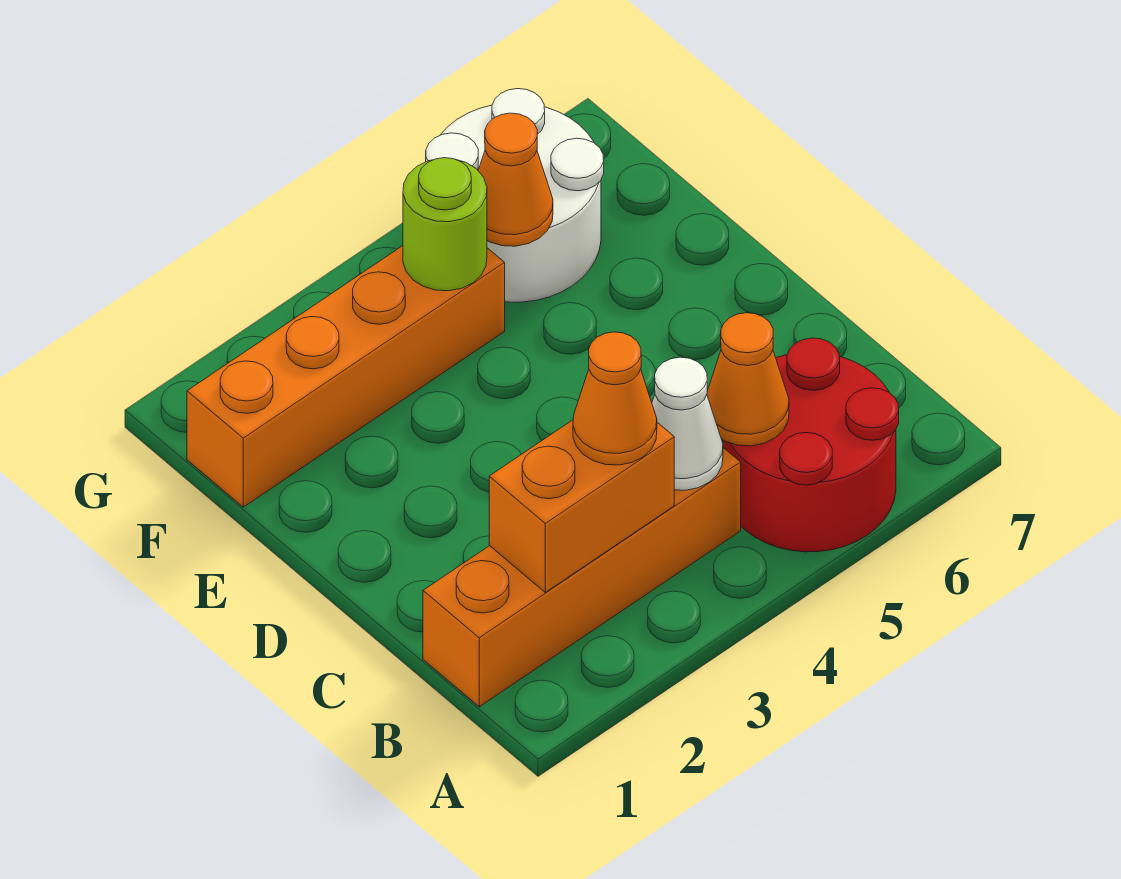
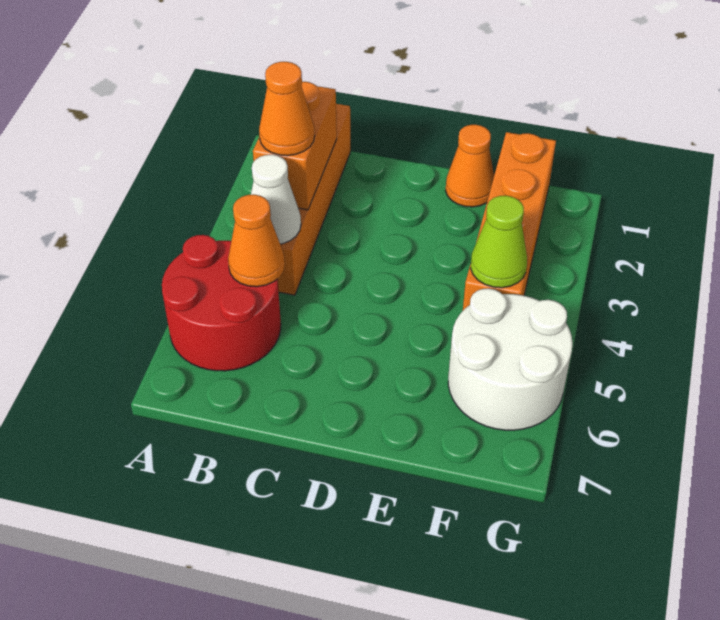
lime round brick F4 level 2 -> lime cone F4 level 2
orange cone F5 level 2 -> orange cone E1 level 1

